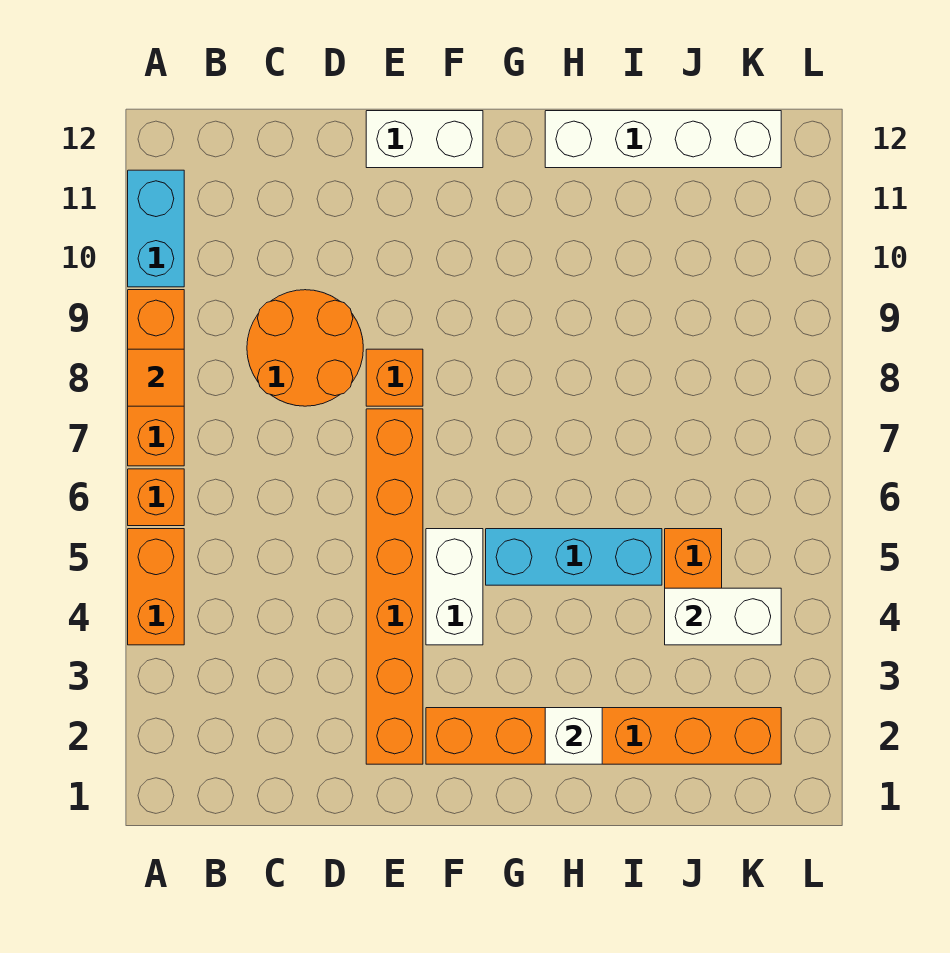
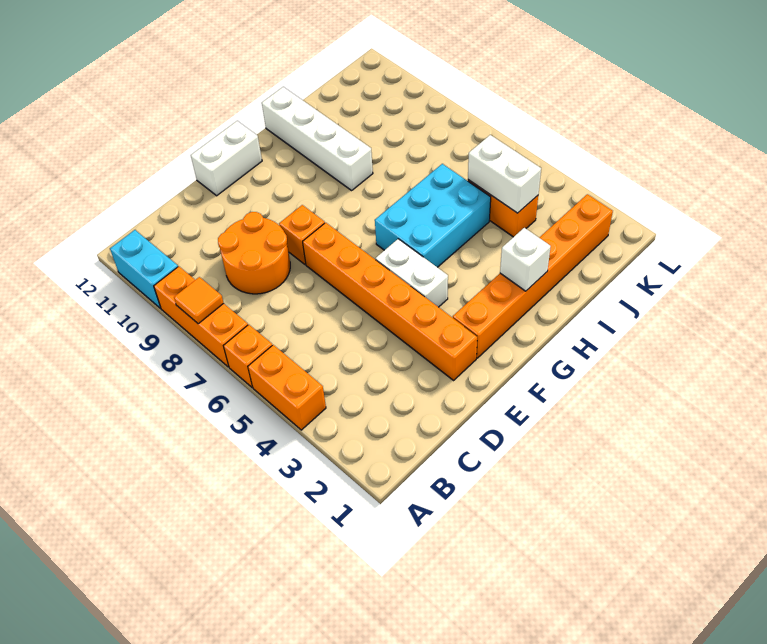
cyan brick G5:I5 level 1 -> cyan brick G5:I6 level 1
white brick H12:K12 level 1 -> white brick H9:H12 level 1
white brick J4:K4 level 2 -> white brick J4:J5 level 2

